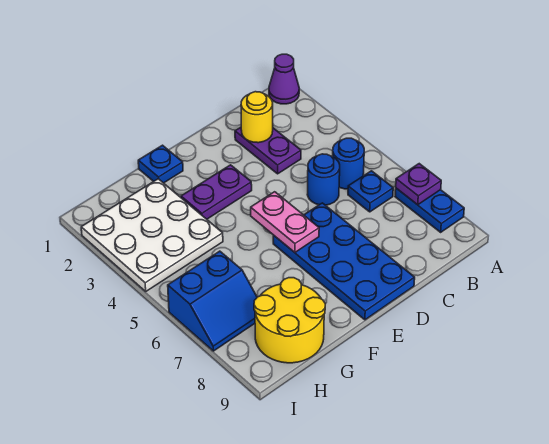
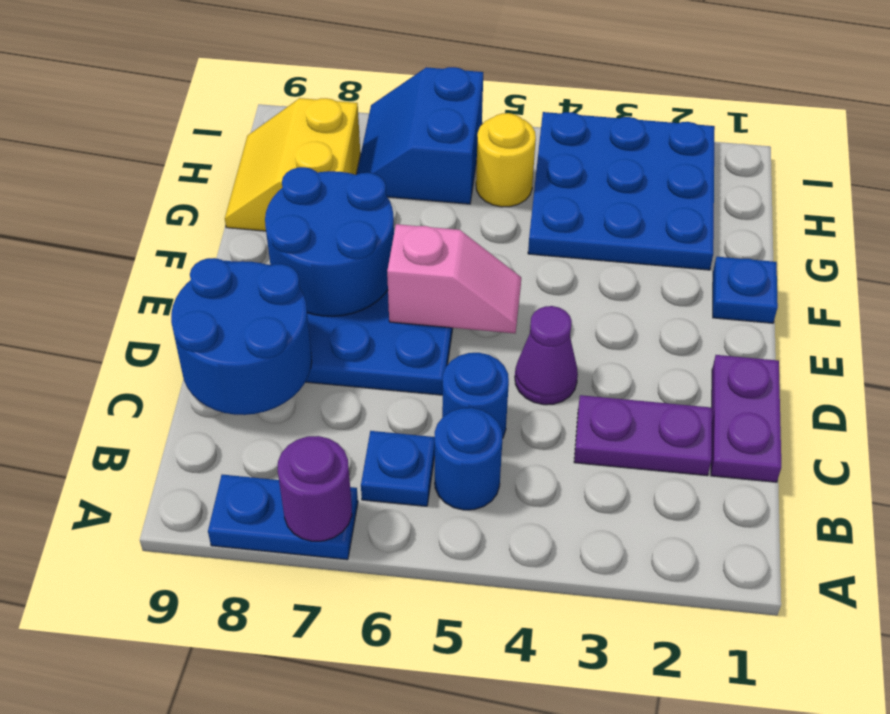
purple cone A1 level 1 -> purple cone D4 level 1
purple plate A7 level 2 -> purple round brick A7 level 2
yellow round brick C2 level 2 -> yellow round brick H5 level 1
none -> blue round brick C8:D9 level 2
purple plate E3:F3 level 1 -> purple plate C1:D1 level 1
pink plate E5:E6 level 2 -> pink slope E5:E6 level 2 top 6
none -> blue round brick E7:F8 level 2
white plate G2:I4 level 1 -> blue plate G2:I4 level 1
yellow round brick G8:H9 level 1 -> yellow slope G8:H9 level 1 top 8

